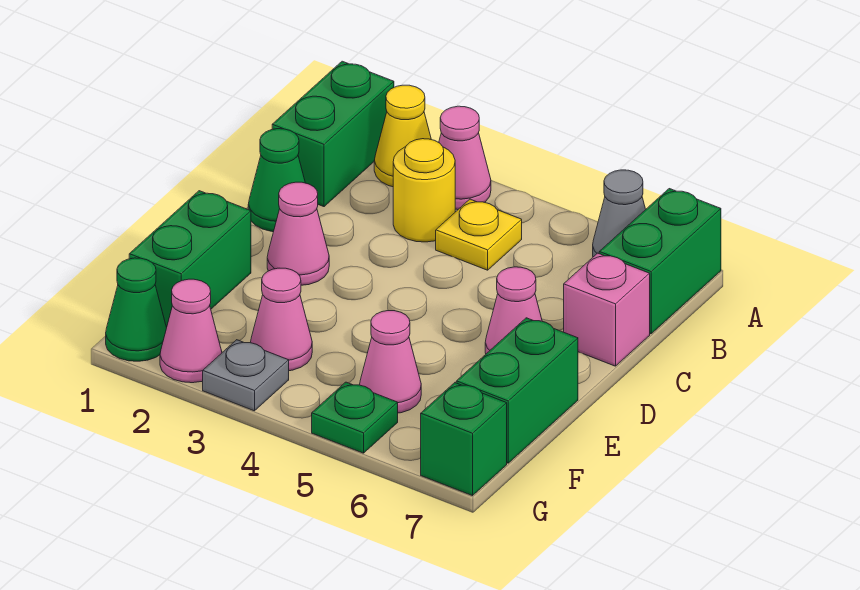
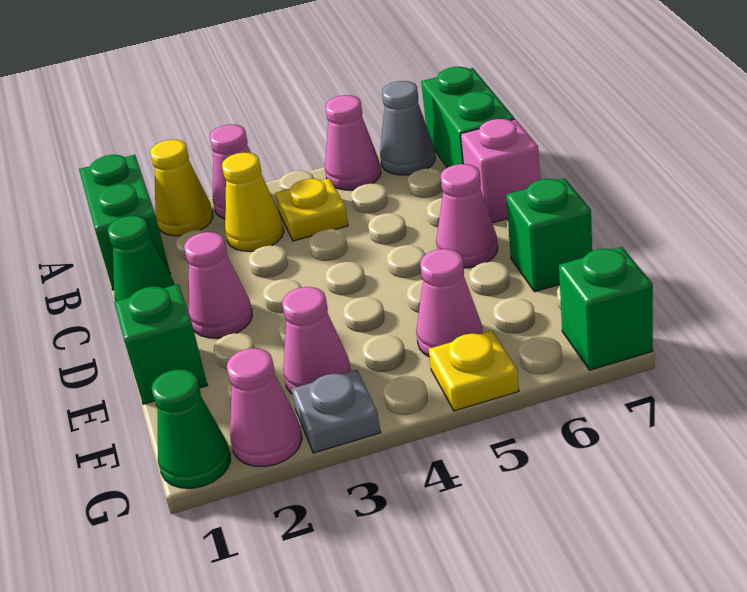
none -> pink cone A5 level 1
yellow round brick B3 level 1 -> yellow cone B3 level 1
green brick E1:F1 level 1 -> green brick E1 level 1
green brick E7:F7 level 1 -> green brick E7 level 1
green plate G5 level 1 -> yellow plate G5 level 1

